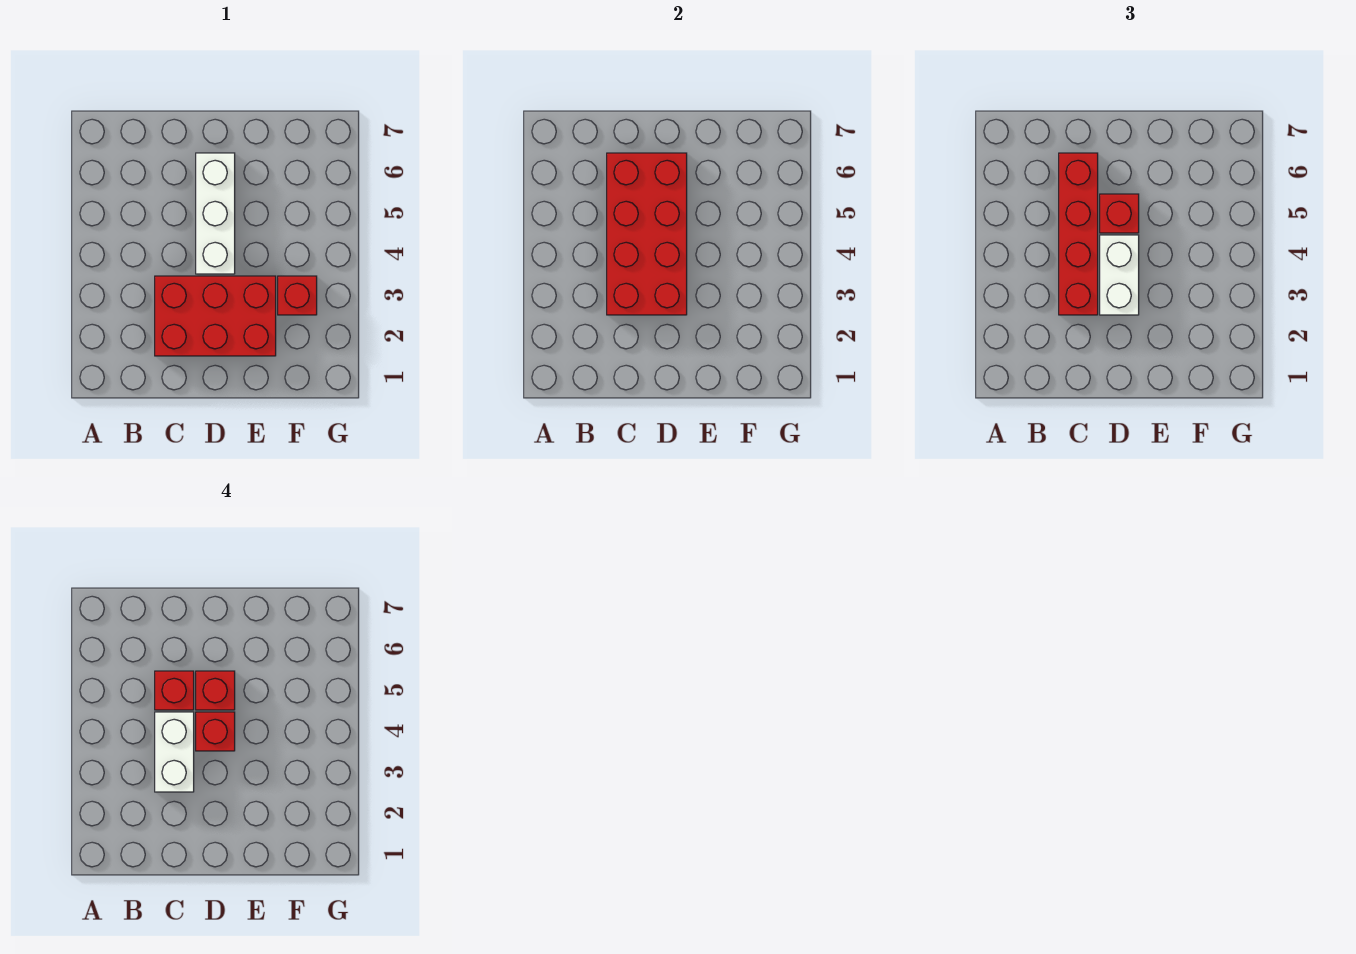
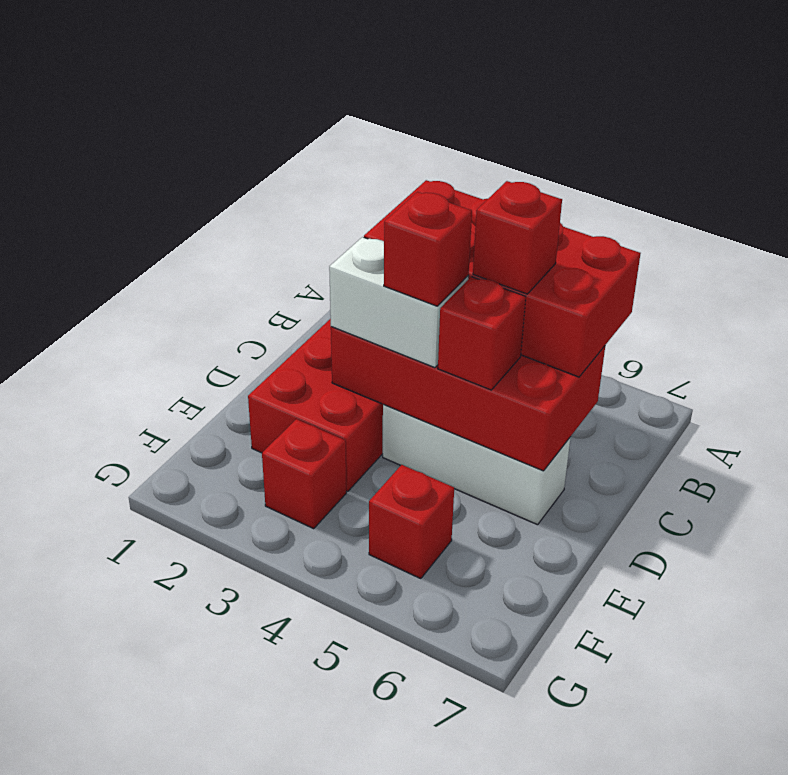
red brick C3:C6 level 3 -> red brick B3:C6 level 3
white brick C3:C4 level 4 -> none
red brick D5 level 4 -> red brick F5 level 1

